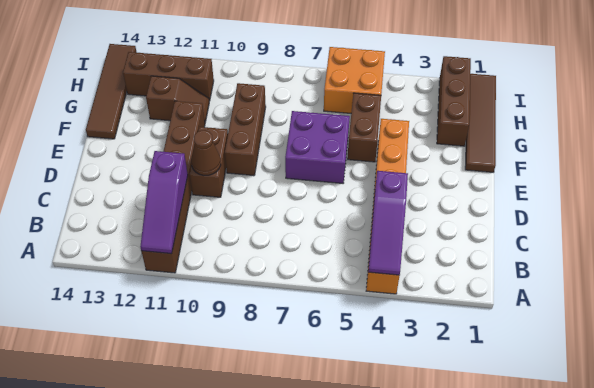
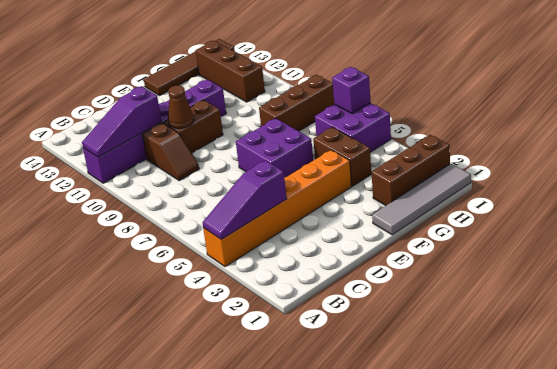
brown brick A11:F11 level 1 -> purple brick A11:F11 level 1
brown brick E9:G9 level 1 -> brown brick G8:I8 level 1
brown tile F1:I1 level 1 -> grey tile F1:I1 level 1
brown brick F5:G5 level 1 -> brown brick G4:G5 level 1
brown slope G11:G12 level 1 top 12 -> brown slope C9:C10 level 1 top 10
orange brick H5:I6 level 1 -> purple brick H5:I6 level 1
none -> purple brick I6 level 2

